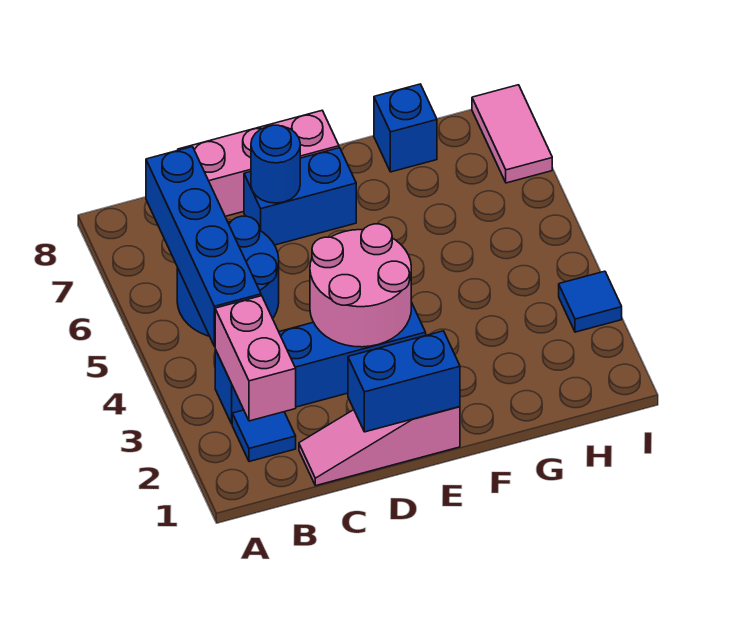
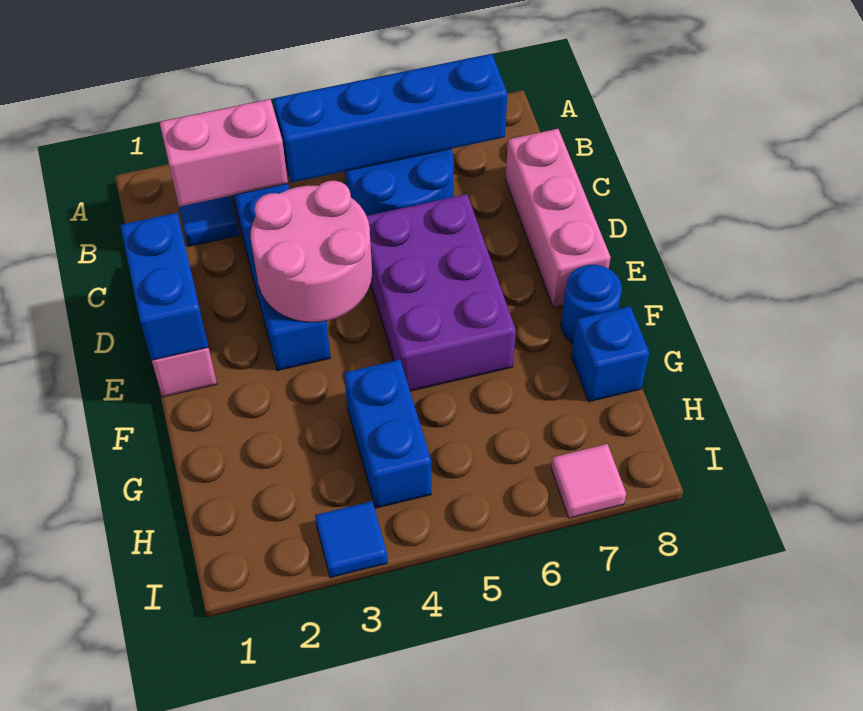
none -> purple brick D5:F6 level 1
blue brick D7:E7 level 1 -> blue brick G4:H4 level 1
blue round brick D7 level 2 -> blue round brick F8 level 1
pink tile I7:I8 level 1 -> pink tile I7 level 1

